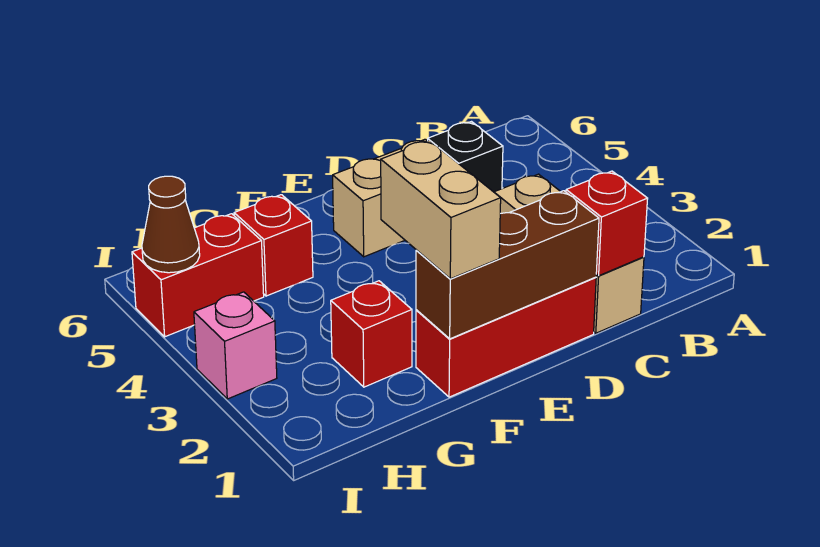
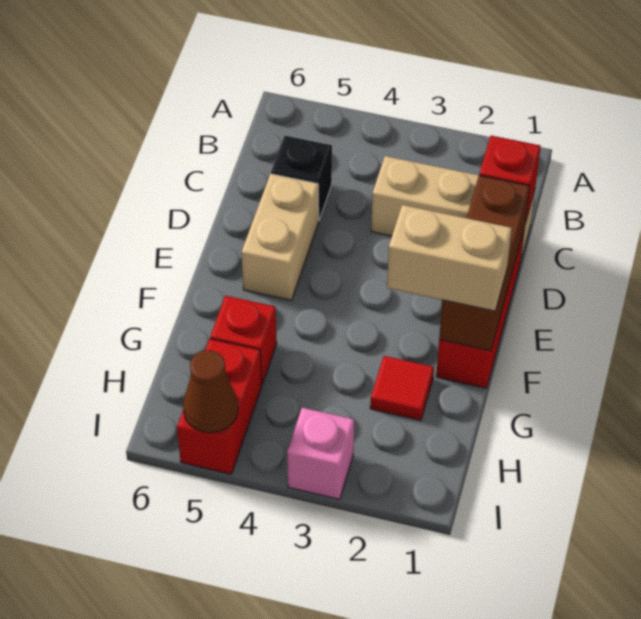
red brick G2 level 1 -> red tile G2 level 1

